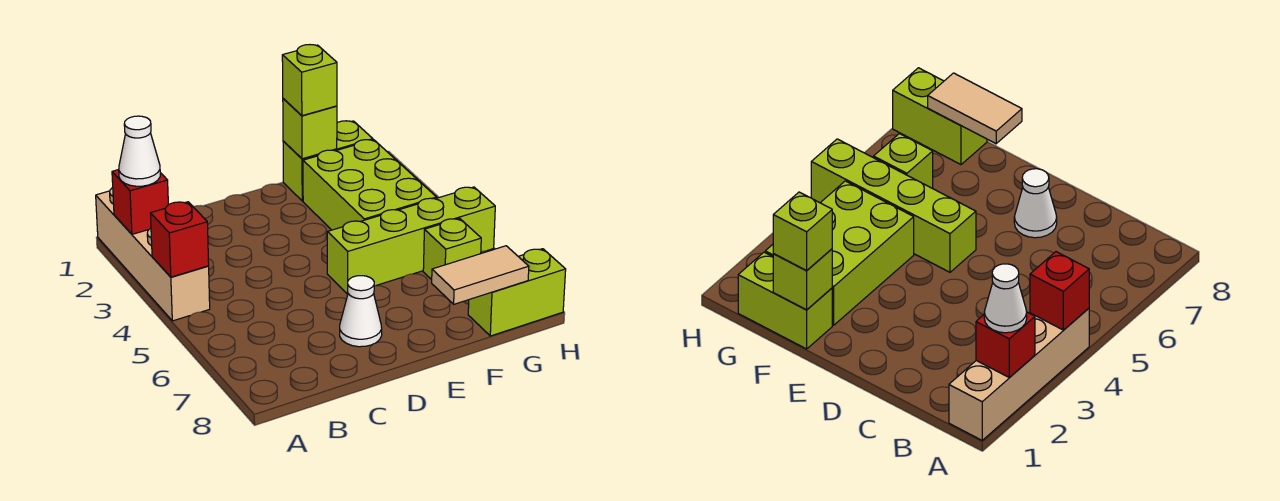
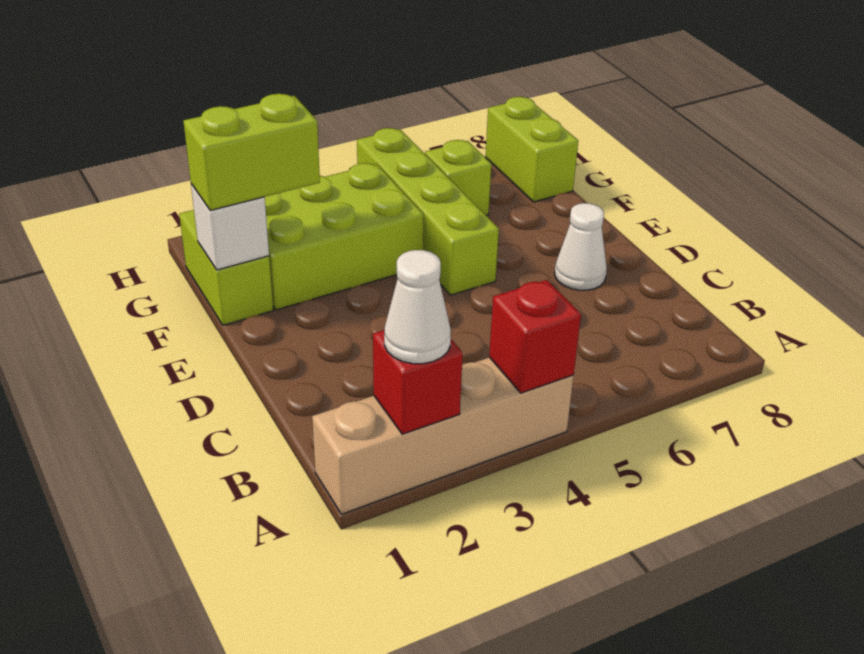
lime brick F1 level 2 -> white brick F1 level 2
lime brick F1 level 3 -> lime brick F1:F2 level 3
tan tile F8:G8 level 2 -> none

